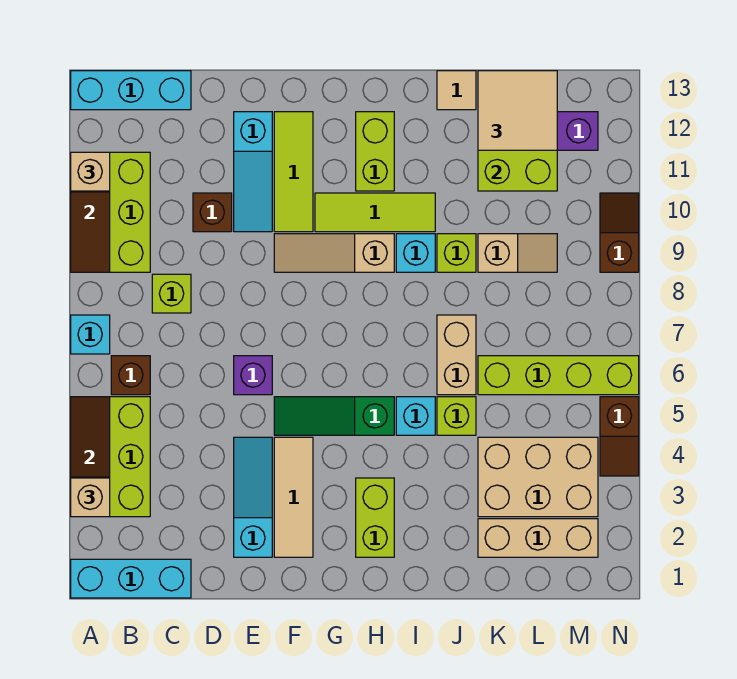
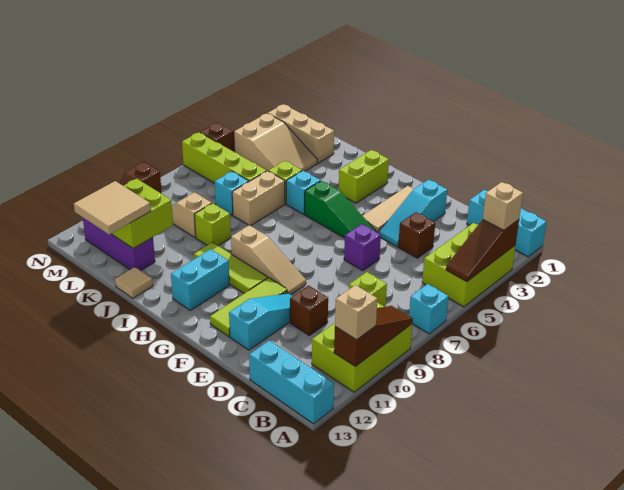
brown brick B6 level 1 -> brown brick D4 level 1
lime brick H11:H12 level 1 -> cyan brick H11:H12 level 1
cyan brick I9 level 1 -> cyan brick K7 level 1
tan brick K3:M4 level 1 -> tan slope K3:M4 level 1 top M

